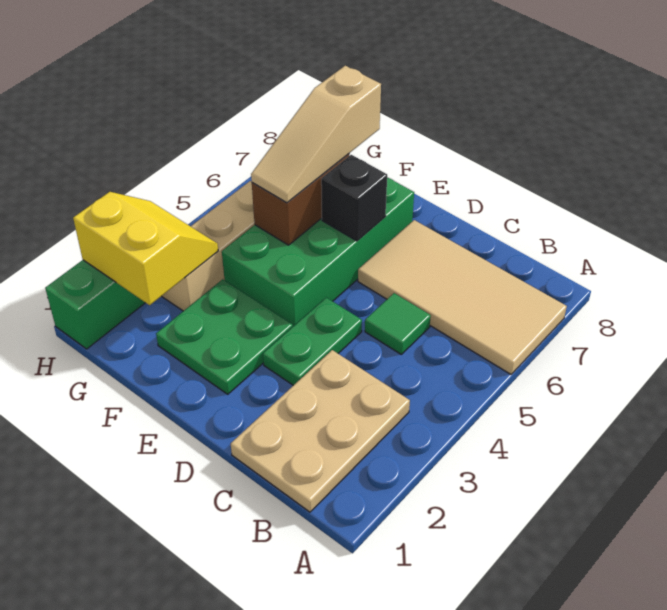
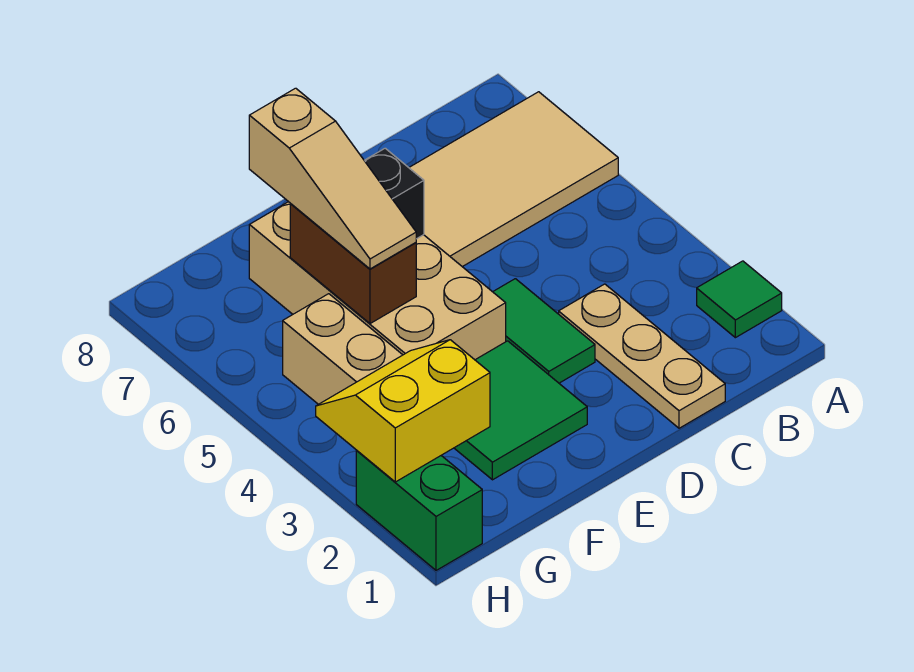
tan plate B1:C3 level 1 -> tan plate C1:C3 level 1
green tile C5 level 1 -> green tile A2 level 1
green plate D3:D4 level 1 -> green tile D3:D4 level 1
green plate E2:F3 level 1 -> green tile E2:F3 level 1
green brick E4:F7 level 1 -> tan brick E4:F7 level 1

